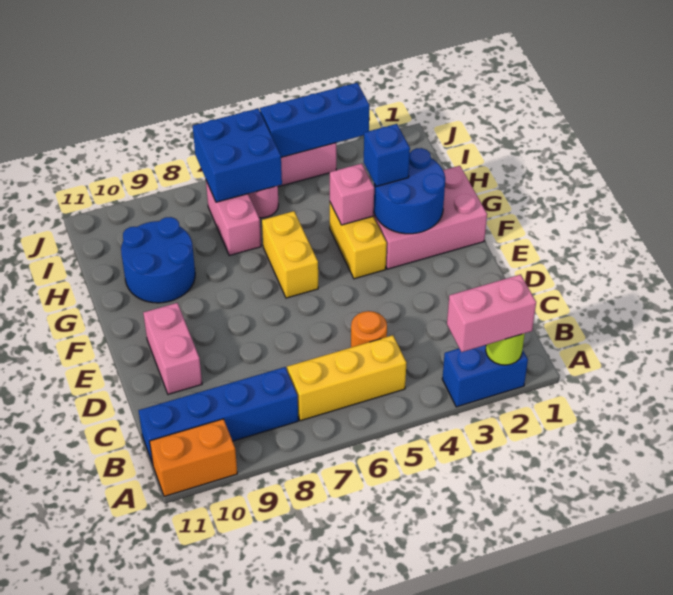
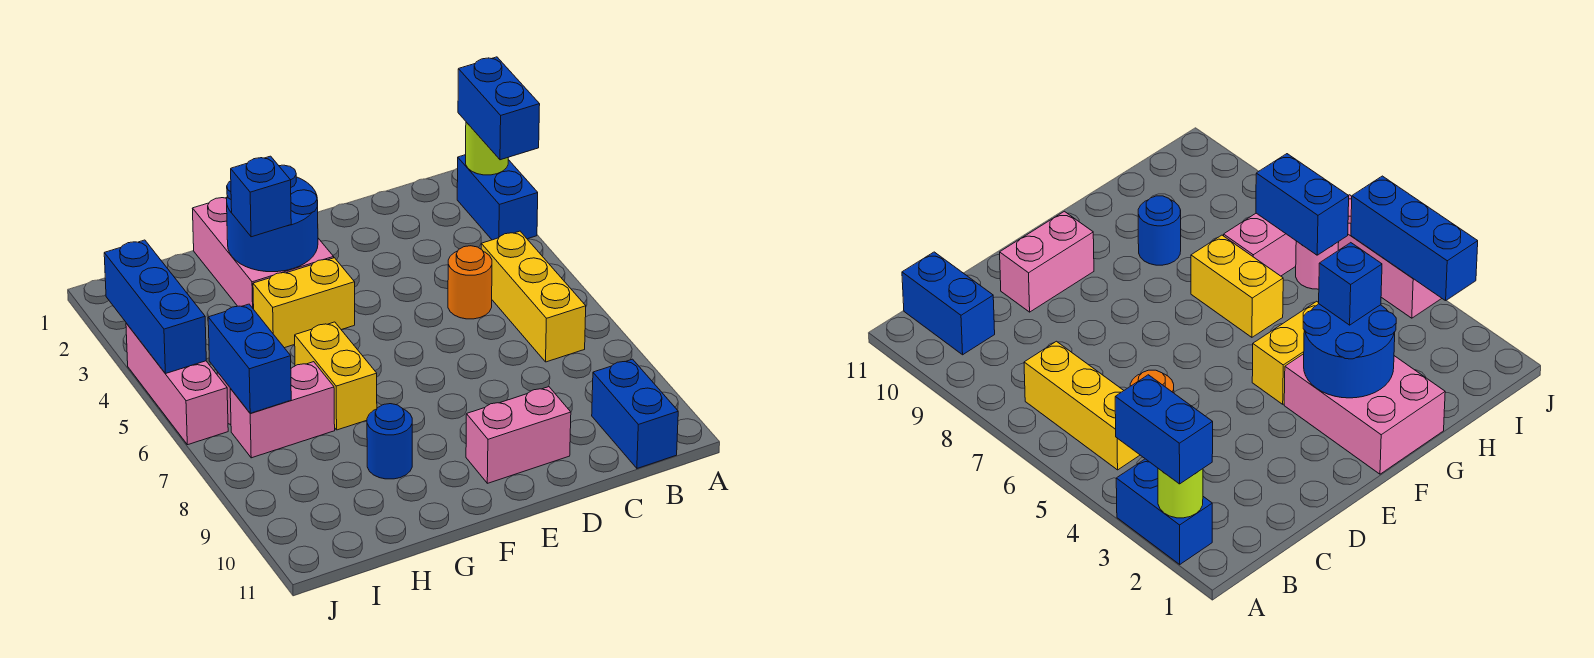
pink brick A2:A3 level 3 -> blue brick A2:A3 level 3
orange brick A10:A11 level 1 -> none
blue brick B8:B11 level 1 -> blue brick B10:B11 level 1
yellow brick F6:G6 level 1 -> yellow brick G6:G7 level 1
pink brick G4 level 2 -> none
blue round brick G9:H10 level 1 -> blue round brick G9 level 1
blue brick I6:J7 level 2 -> blue brick I6:I7 level 2

